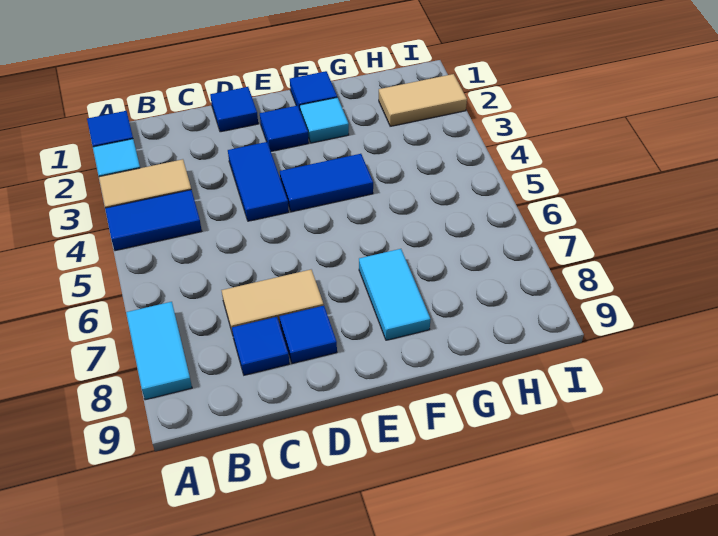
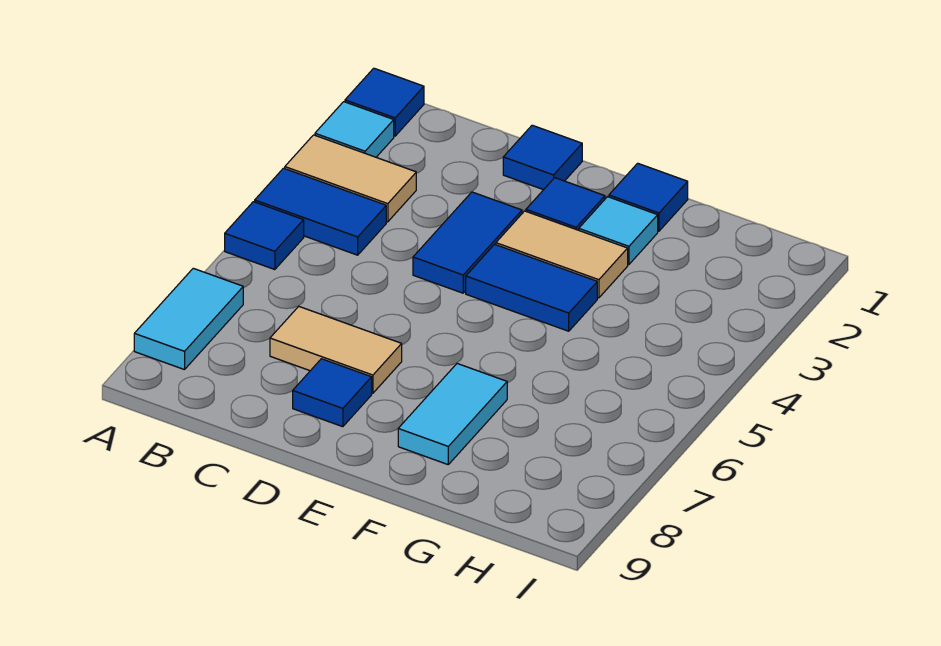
blue tile C8 level 1 -> blue tile A5 level 1
tan tile H2:I2 level 1 -> tan tile E3:F3 level 1

